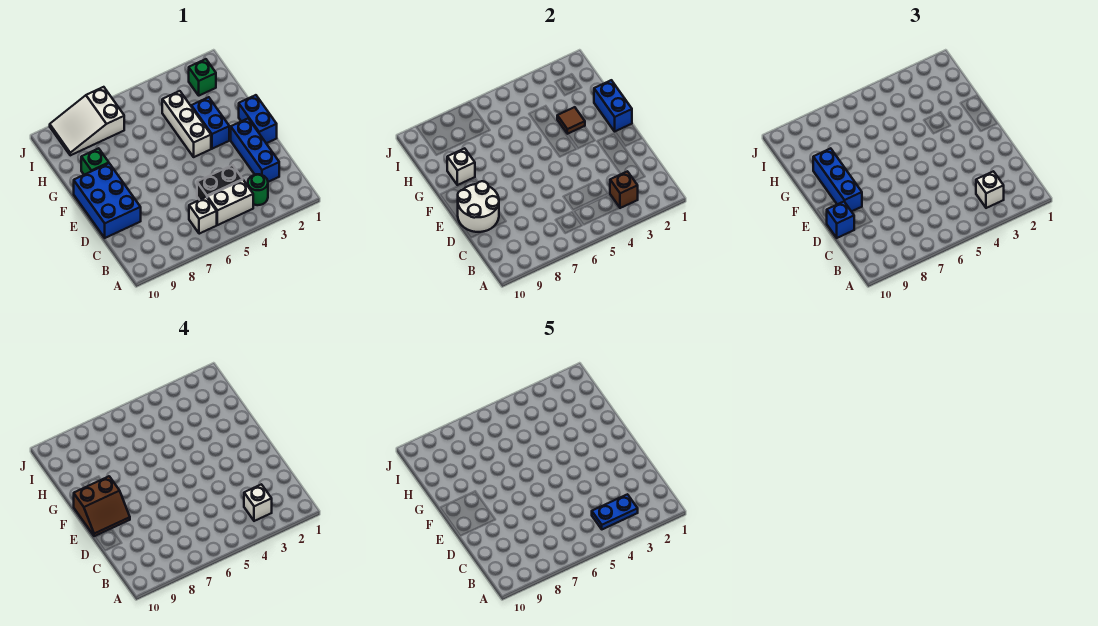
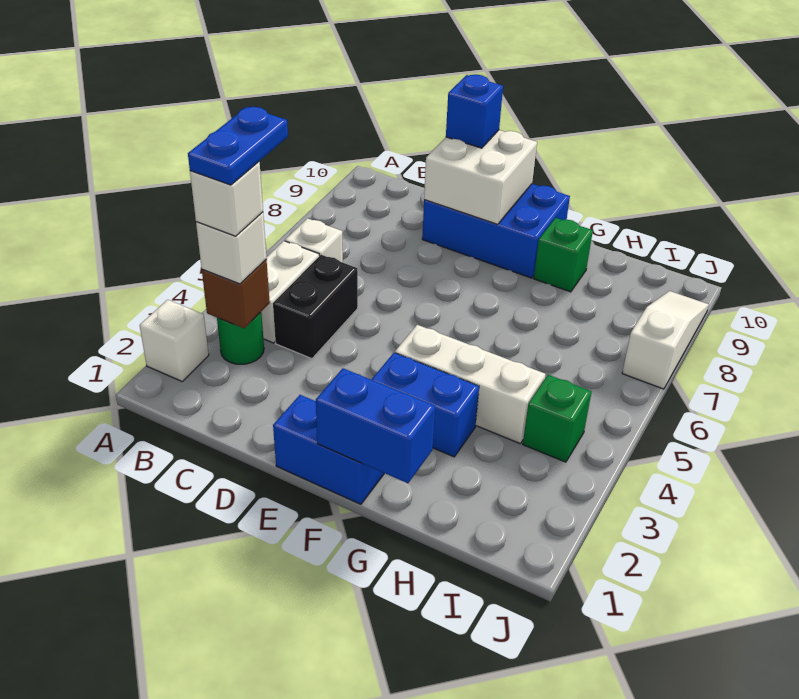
blue brick C2:E2 level 1 -> none
white round brick D9:E10 level 2 -> white brick D9:E10 level 2
blue brick E9:G9 level 3 -> none
brown slope E9:F10 level 4 top F -> none
brown tile G3 level 2 -> none
white brick G9 level 2 -> white brick A2 level 1
green brick I2 level 1 -> green brick I4 level 1
white slope I7:J9 level 1 top 7 -> white slope J7:J9 level 1 top 7

